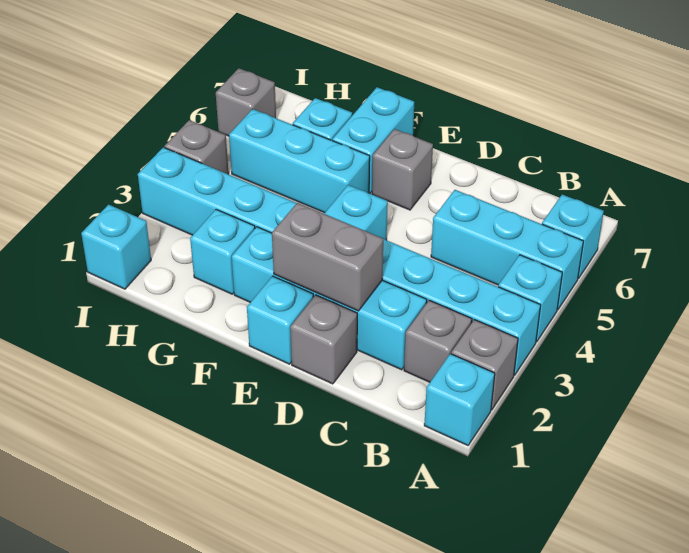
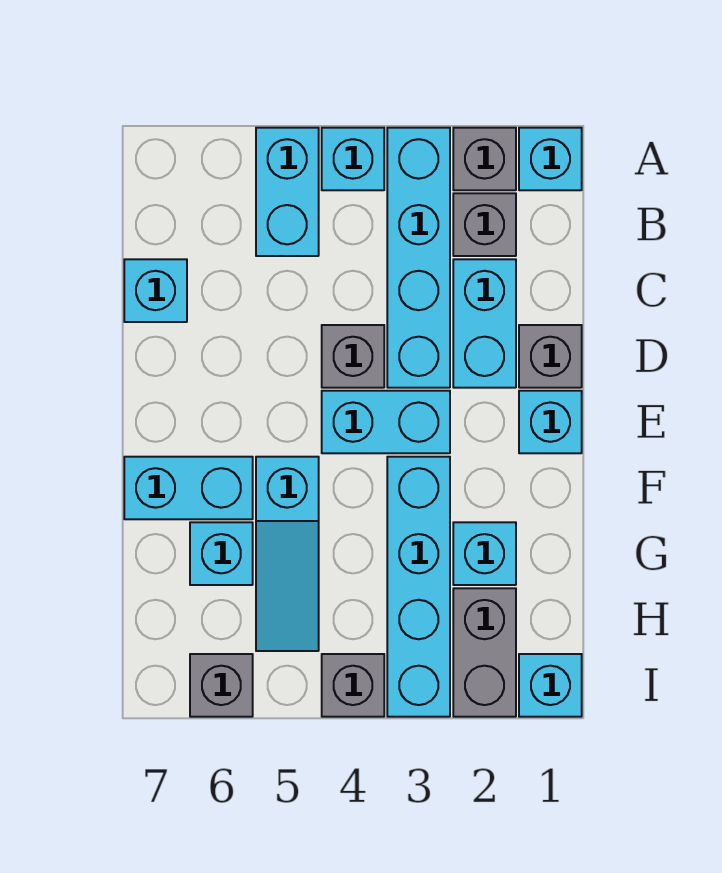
cyan brick A5:C5 level 1 -> cyan brick A5:B5 level 1
cyan brick A6 level 1 -> cyan brick C7 level 1
cyan brick C2:F2 level 1 -> cyan brick C2:D2 level 1
grey brick D2:E2 level 2 -> grey brick H2:I2 level 1
grey brick E6 level 1 -> grey brick D4 level 1
cyan brick F5:H5 level 1 -> cyan slope F5:H5 level 1 top F

